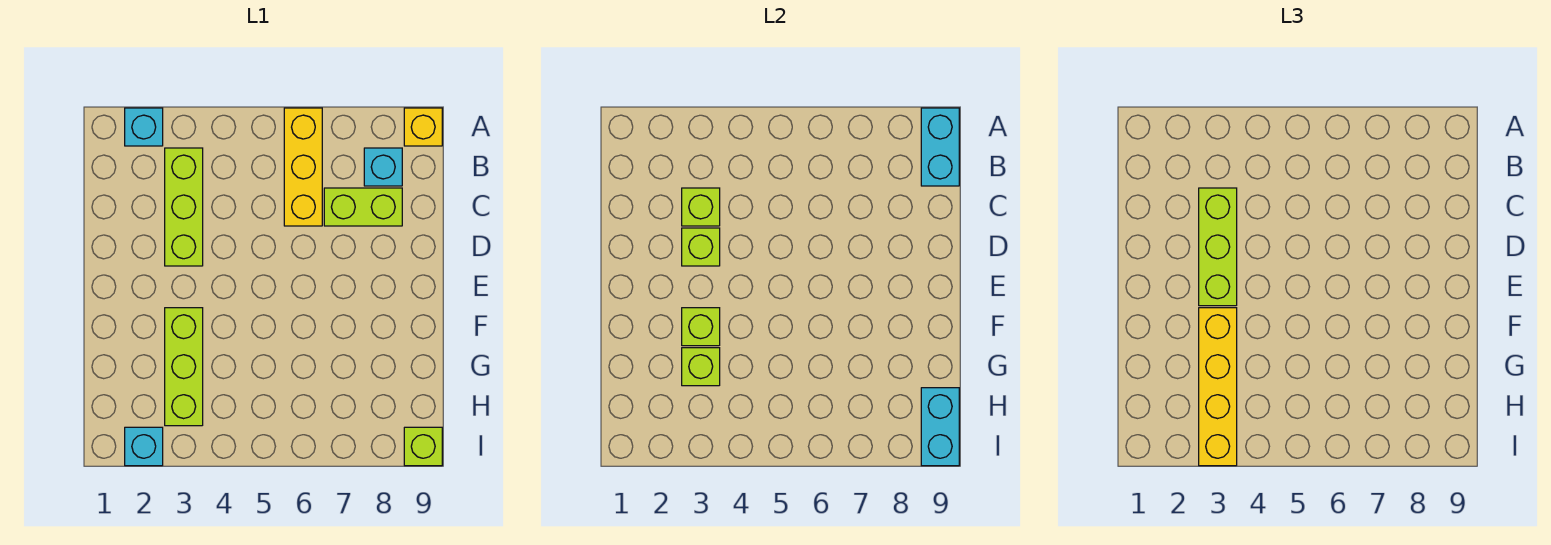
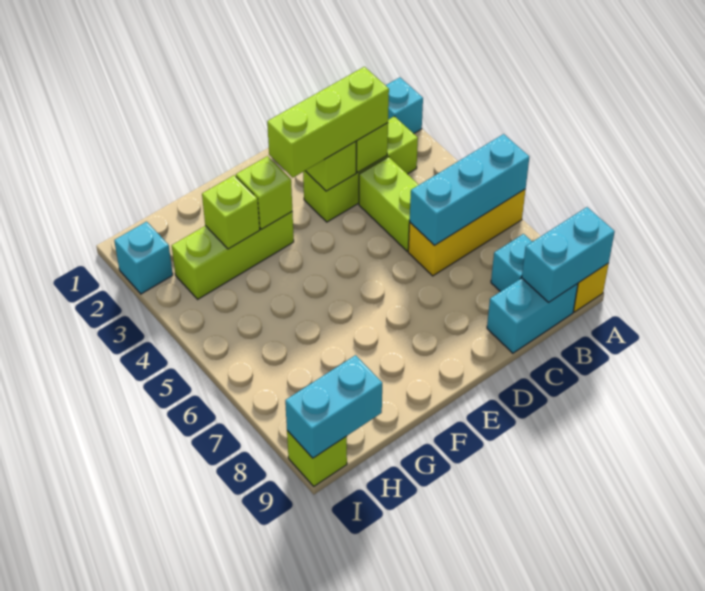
none -> cyan brick A6:C6 level 2
none -> cyan brick B9:C9 level 1
lime brick C7:C8 level 1 -> lime brick C4:C5 level 1
yellow brick F3:I3 level 3 -> none

